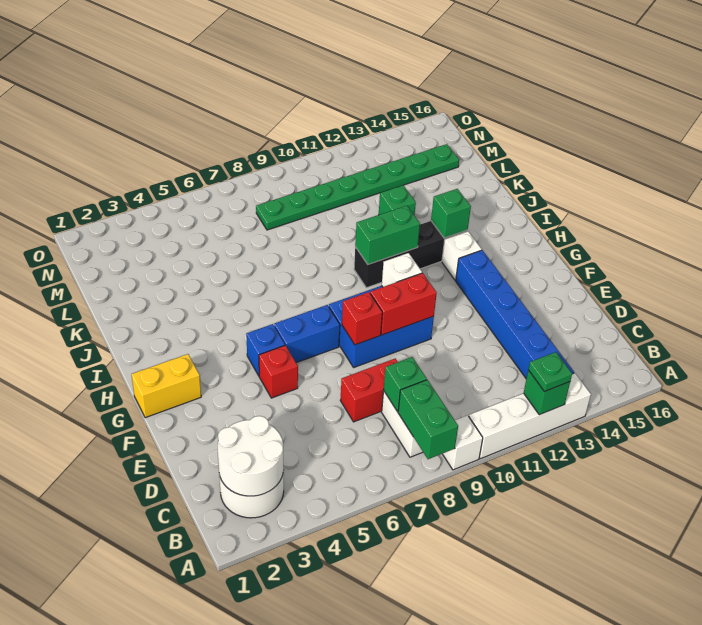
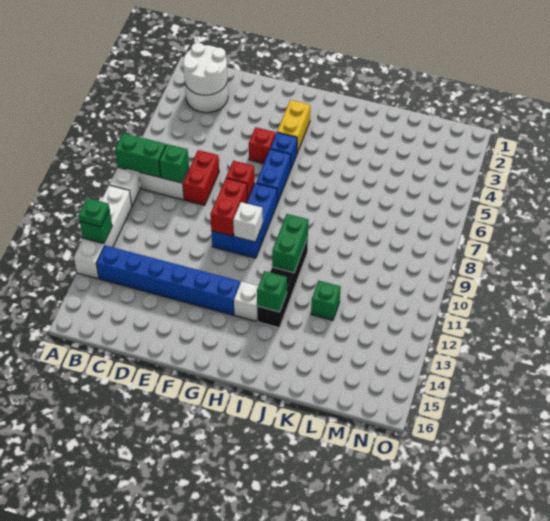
yellow brick G1:G2 level 1 -> yellow brick G3:G4 level 1
green plate M8:M15 level 1 -> none

